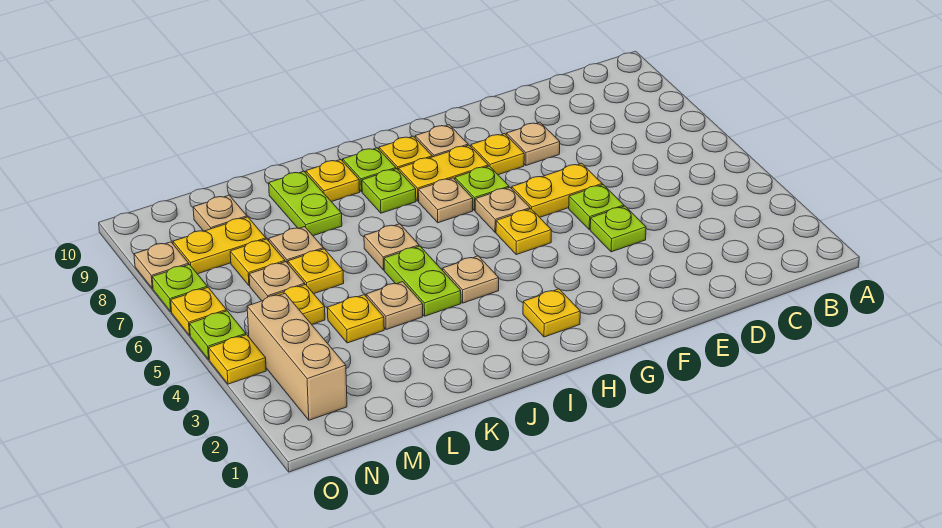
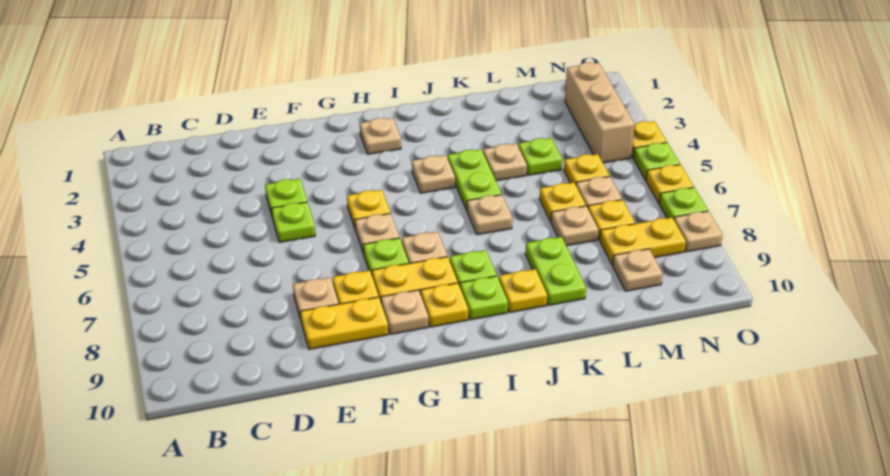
yellow plate E6:F6 level 1 -> yellow plate E9:F9 level 1
yellow plate H2 level 1 -> tan plate H2 level 1
yellow plate L4 level 1 -> lime plate L4 level 1

